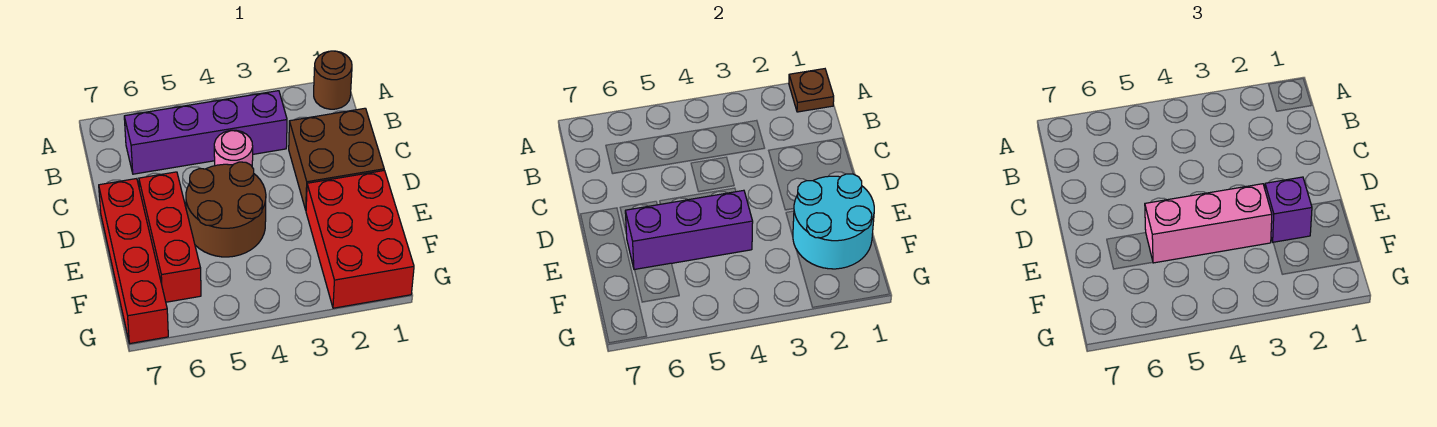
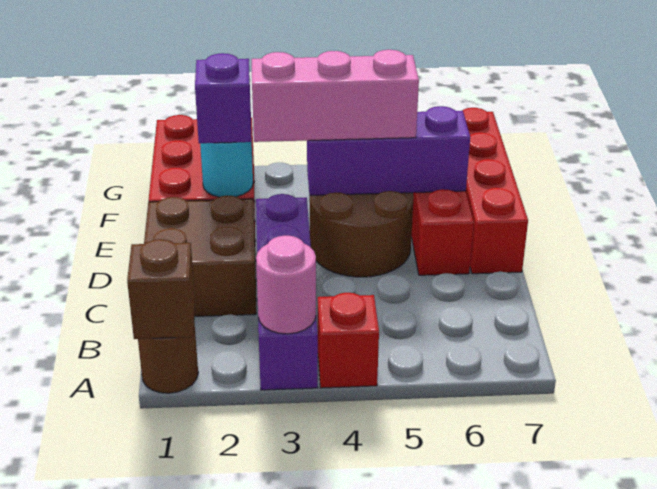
brown plate A1 level 2 -> brown brick A1 level 2
none -> red brick A4 level 1
purple brick B3:B6 level 1 -> purple brick A3:D3 level 1
pink round brick C4 level 1 -> pink round brick A3 level 2
cyan round brick E1:F2 level 2 -> cyan round brick E2 level 2

